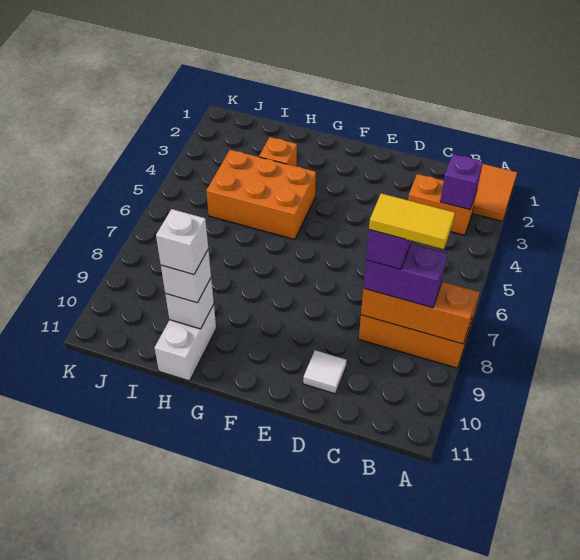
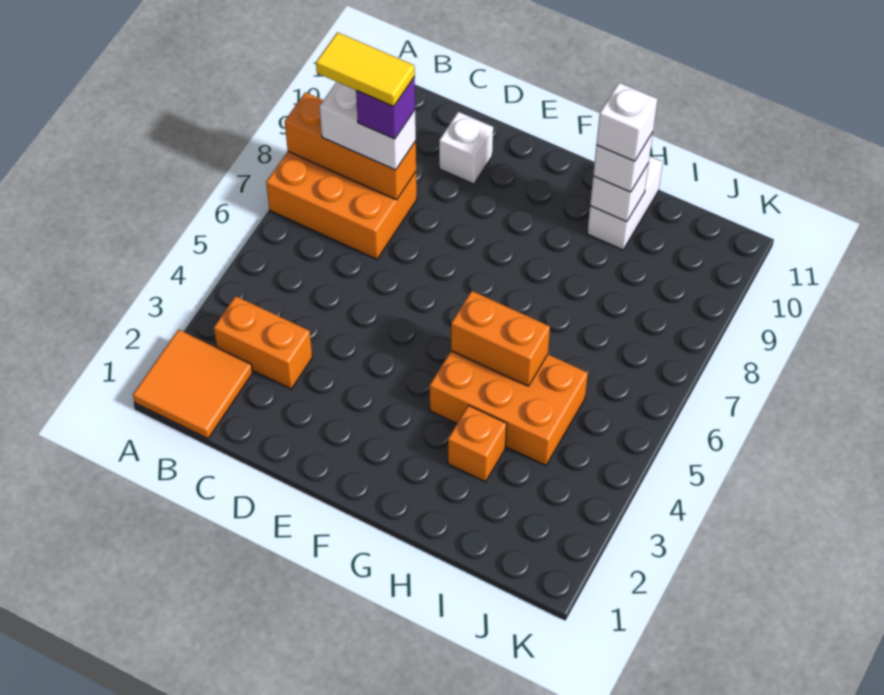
purple brick B3 level 2 -> none
purple brick B8:C8 level 3 -> white brick B8:C8 level 3
white tile D10 level 1 -> white brick D10 level 1
none -> orange brick G5:H5 level 2

